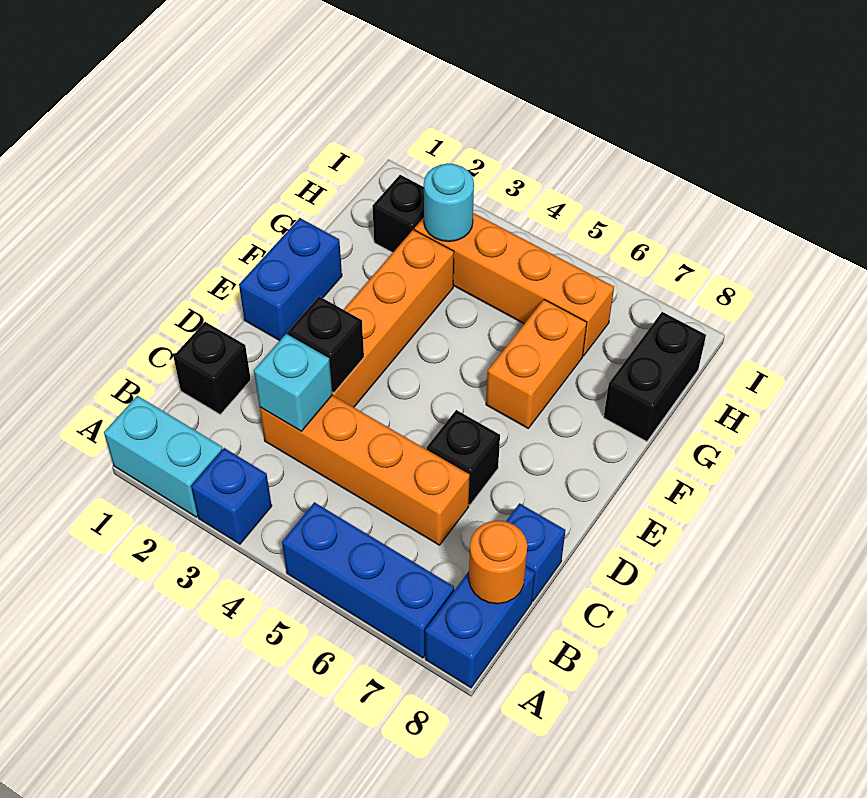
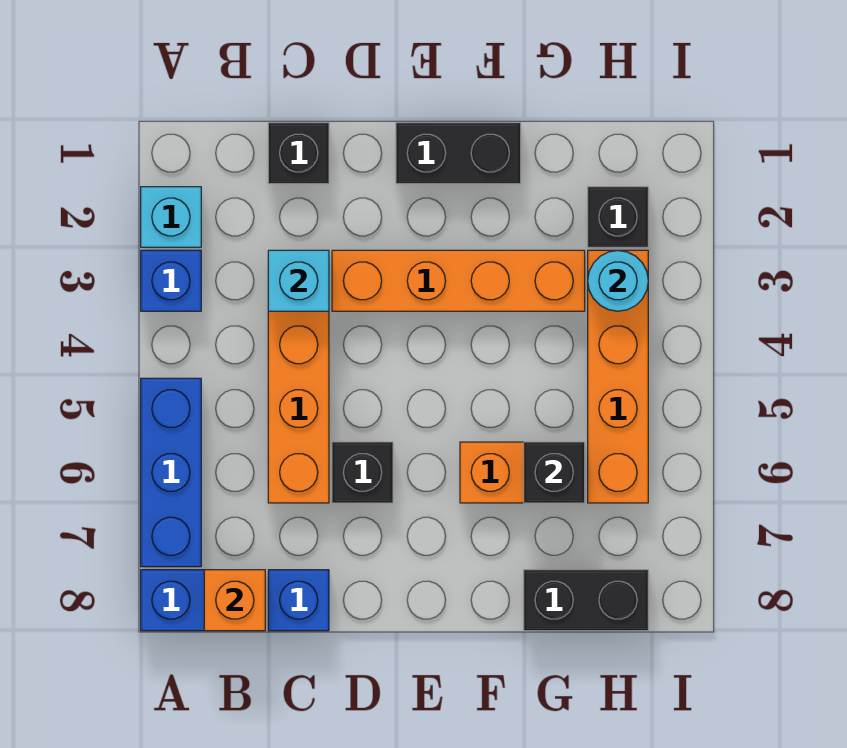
cyan brick A1:A2 level 1 -> cyan brick A2 level 1
orange round brick B8 level 2 -> orange brick B8 level 2
black brick D3 level 2 -> black brick G6 level 2
blue brick E1:F1 level 1 -> black brick E1:F1 level 1

